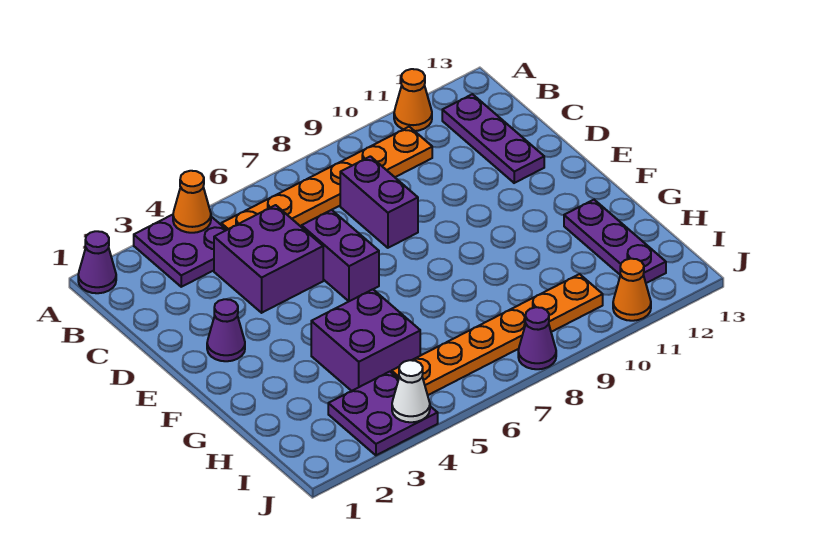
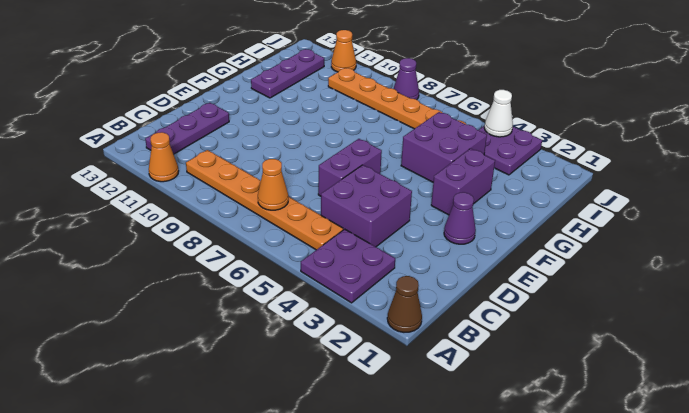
purple cone A1 level 1 -> brown cone A1 level 1
orange cone A4 level 2 -> orange cone B7 level 2
purple brick C8:D8 level 1 -> purple brick F3:G3 level 1

